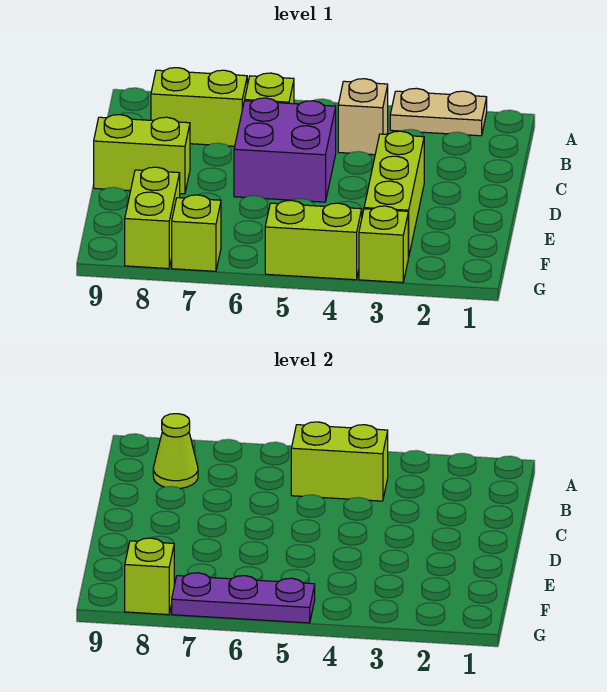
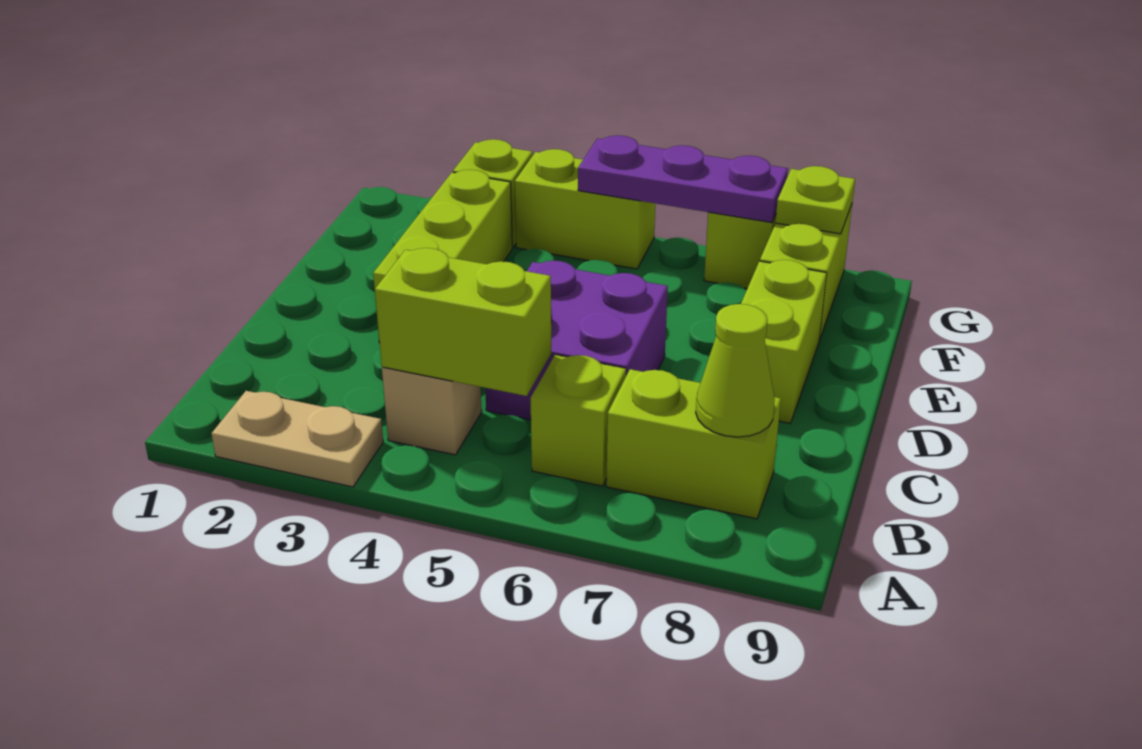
lime brick D8:D9 level 1 -> lime brick D8:E8 level 1
lime brick G8 level 2 -> lime plate G8 level 2

